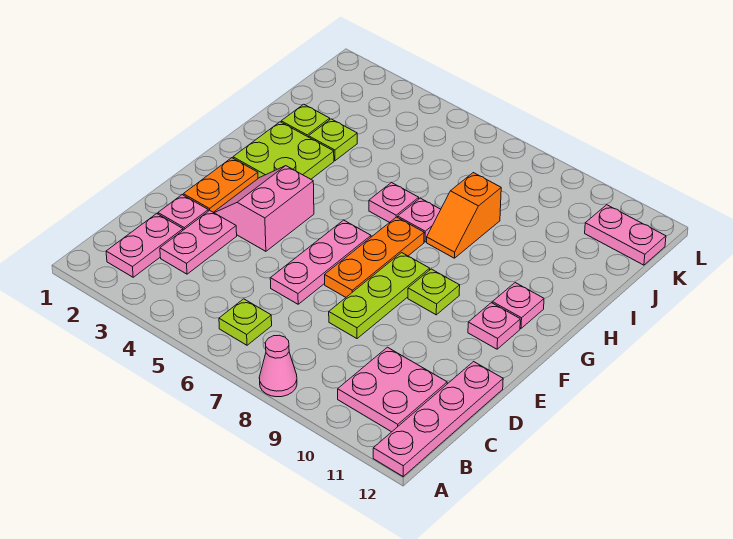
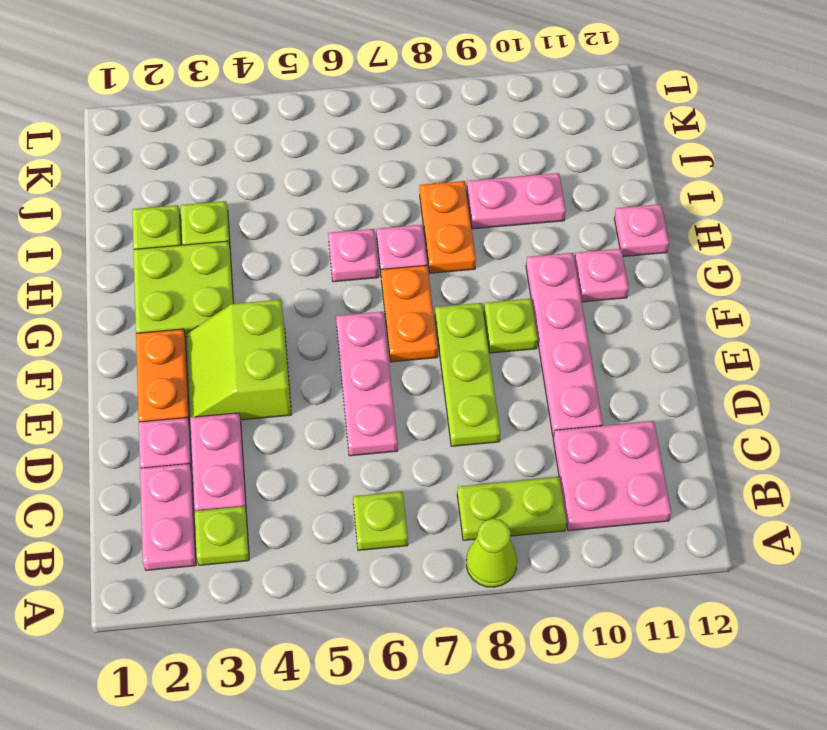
pink cone A8 level 1 -> lime cone A8 level 1
pink plate A12:D12 level 1 -> pink plate D10:G10 level 1
none -> lime plate B3 level 1
none -> lime plate B8:B9 level 1
pink slope E3:F4 level 1 top 4 -> lime slope E3:F4 level 1 top 4
orange plate E7:G7 level 1 -> orange plate F7:G7 level 1
pink plate F11 level 1 -> pink plate H12 level 1
orange slope H8:I8 level 1 top I -> orange plate H8:I8 level 1
pink plate K11:K12 level 1 -> pink plate I9:I10 level 1

